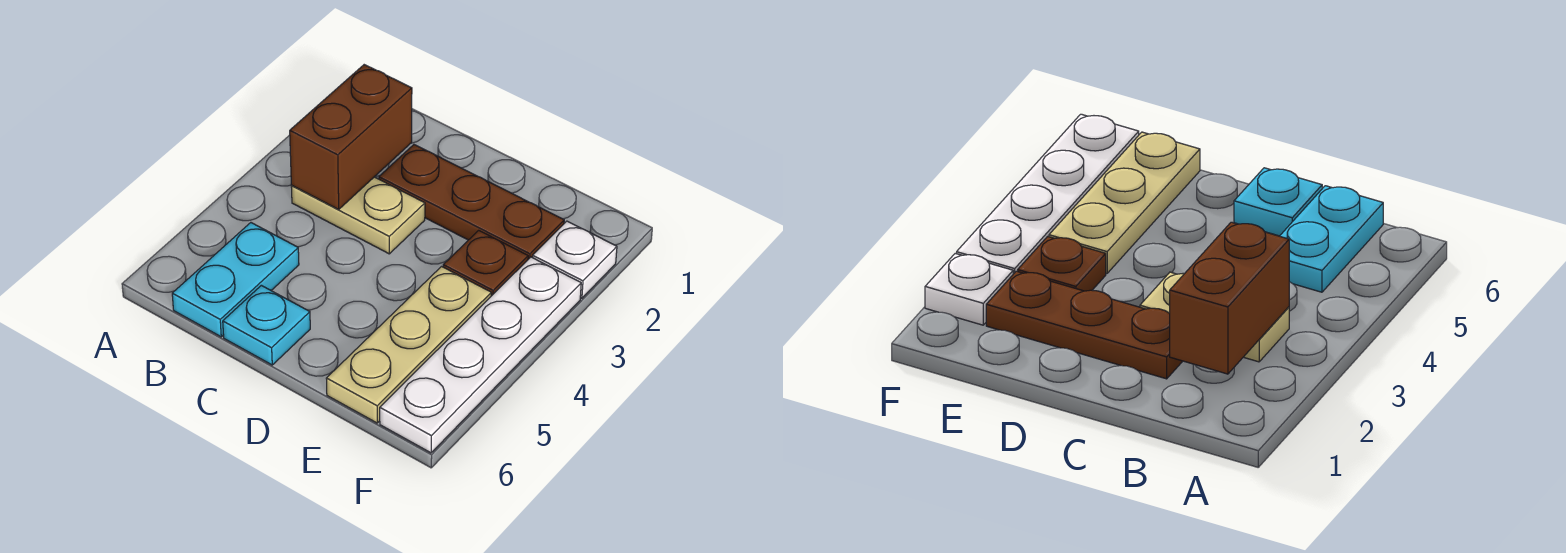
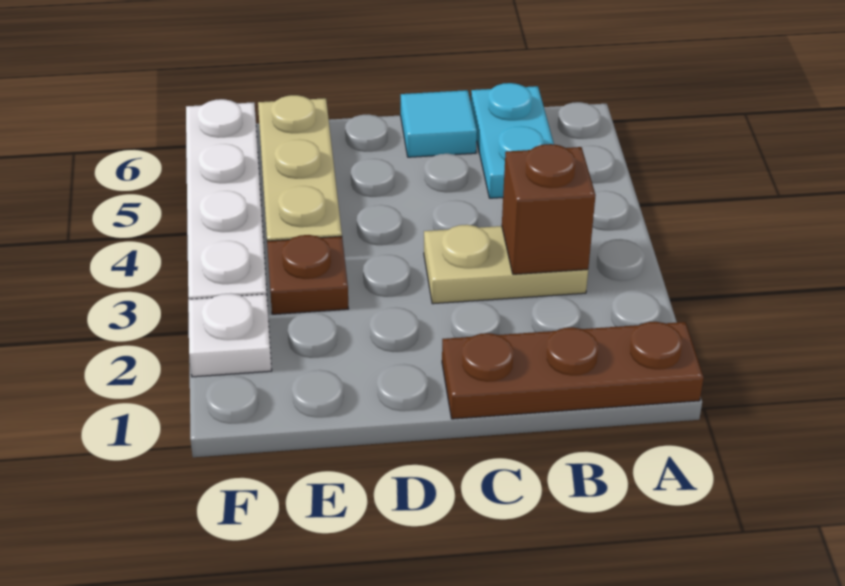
brown brick B2:B3 level 2 -> brown brick B3 level 2
brown plate C2:E2 level 1 -> brown plate A1:C1 level 1
cyan plate C6 level 1 -> cyan tile C6 level 1

